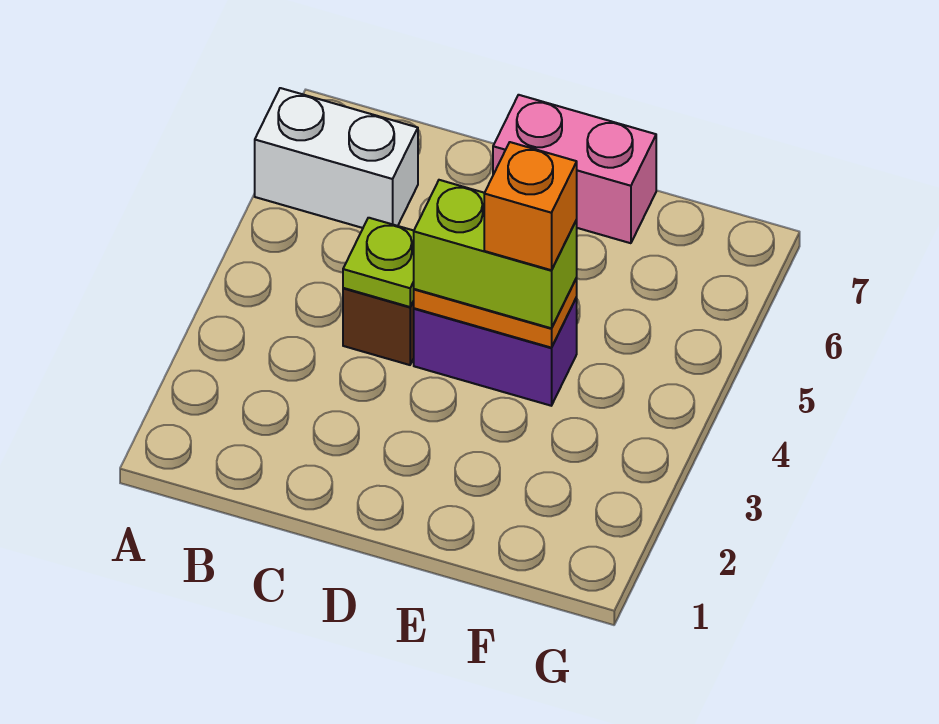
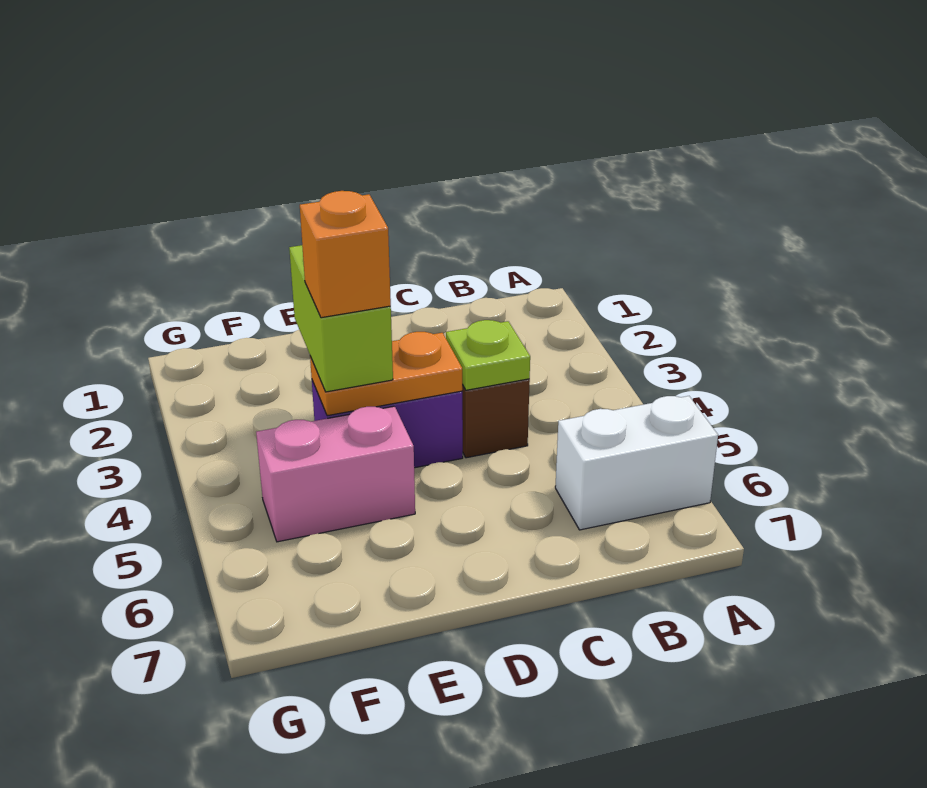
lime brick D4:E4 level 3 -> lime brick E3:E4 level 3
pink brick D7:E7 level 1 -> pink brick E5:F5 level 1

